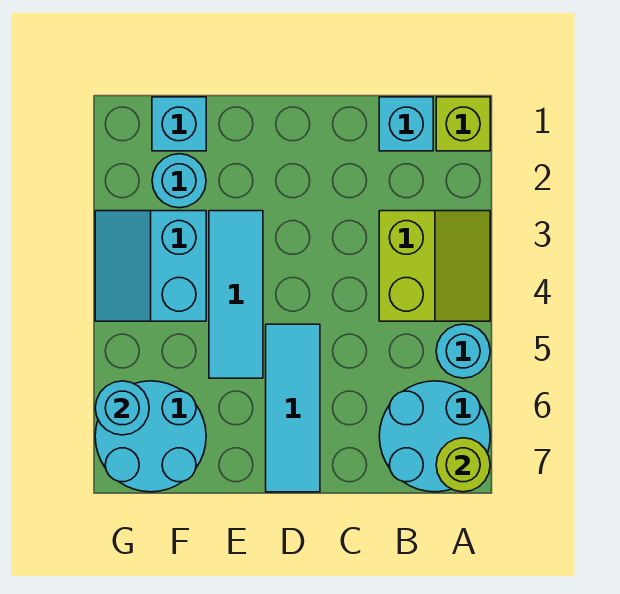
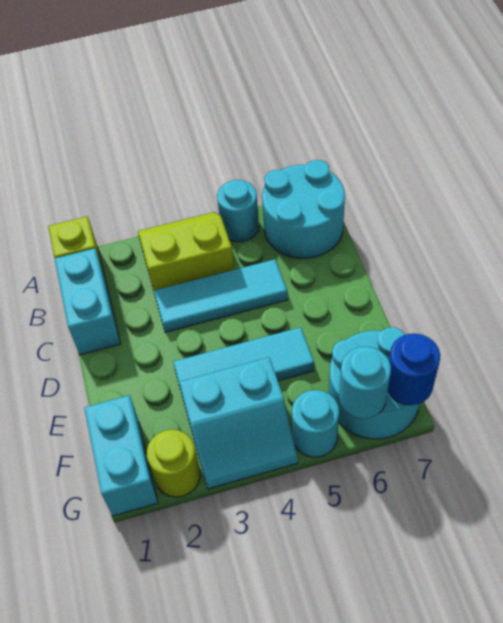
lime round brick A7 level 2 -> lime round brick G2 level 1
cyan brick B1 level 1 -> cyan brick B1:C1 level 1
cyan tile D5:D7 level 1 -> cyan tile C3:C5 level 1
cyan brick F1 level 1 -> cyan brick F1:G1 level 1
cyan round brick F2 level 1 -> cyan round brick G5 level 1
none -> blue round brick G7 level 2

